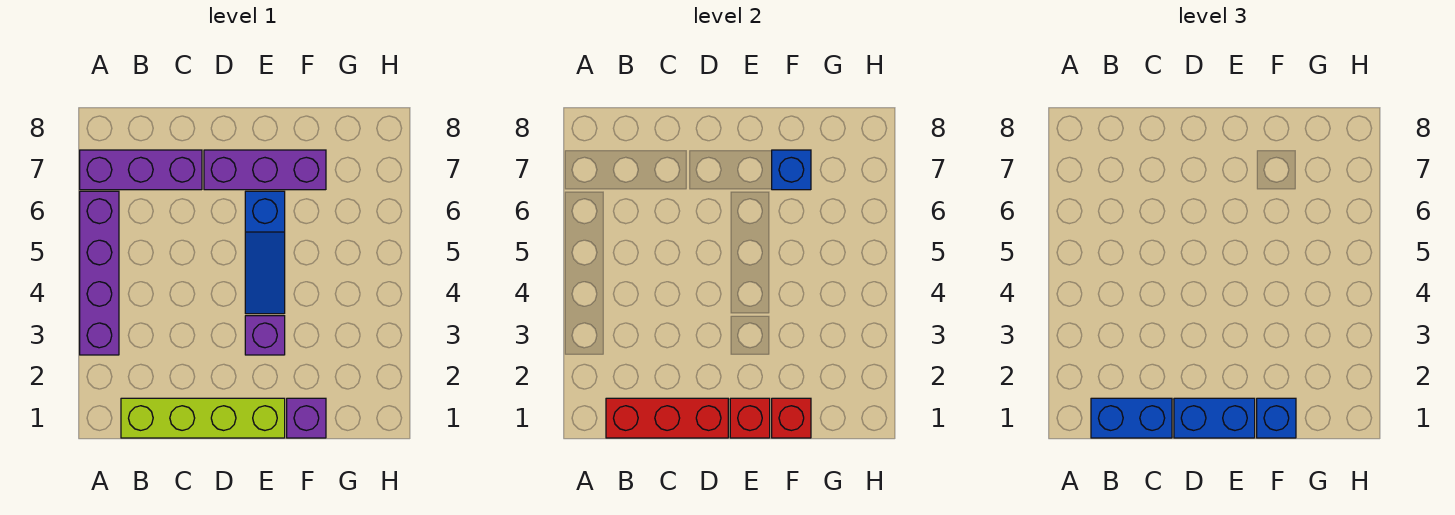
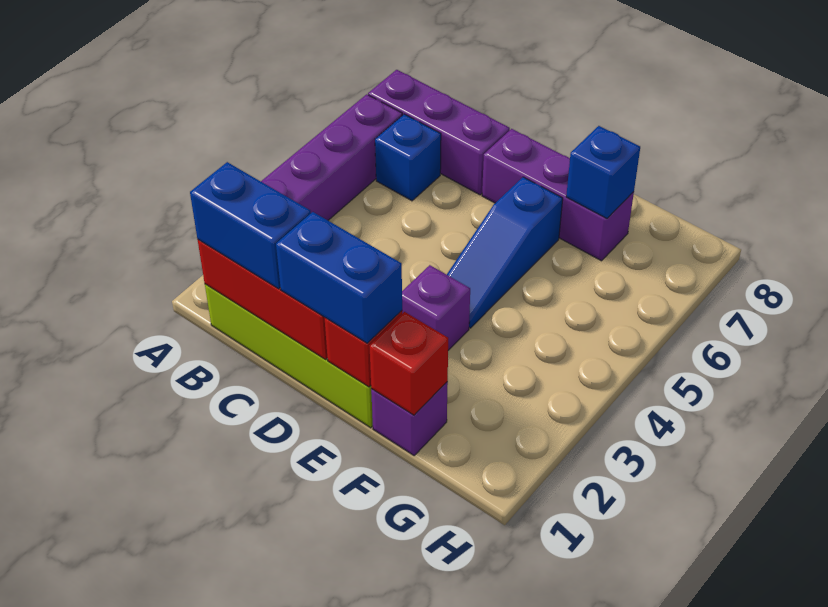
blue brick F1 level 3 -> blue brick B6 level 1

